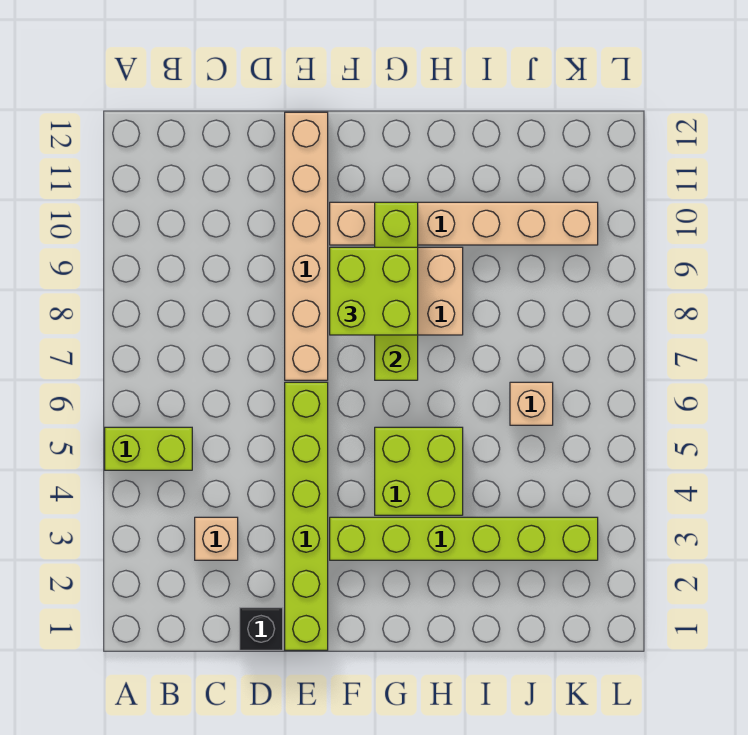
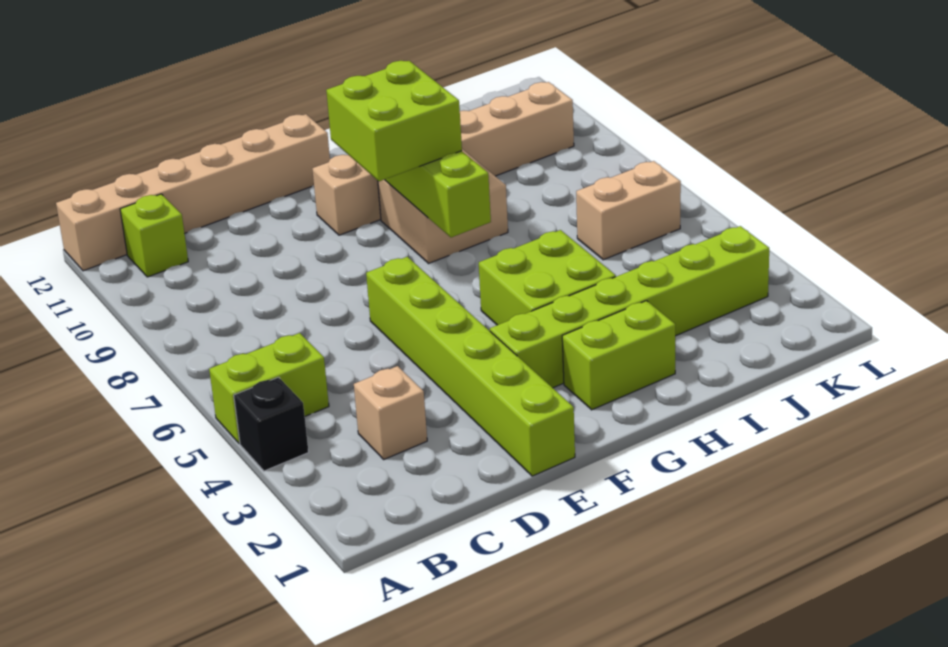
none -> lime brick B11 level 1
black brick D1 level 1 -> black brick A4 level 1
tan brick E7:E12 level 1 -> tan brick A12:F12 level 1
none -> lime brick G2:H2 level 1
tan brick J6 level 1 -> tan brick J6:K6 level 1

